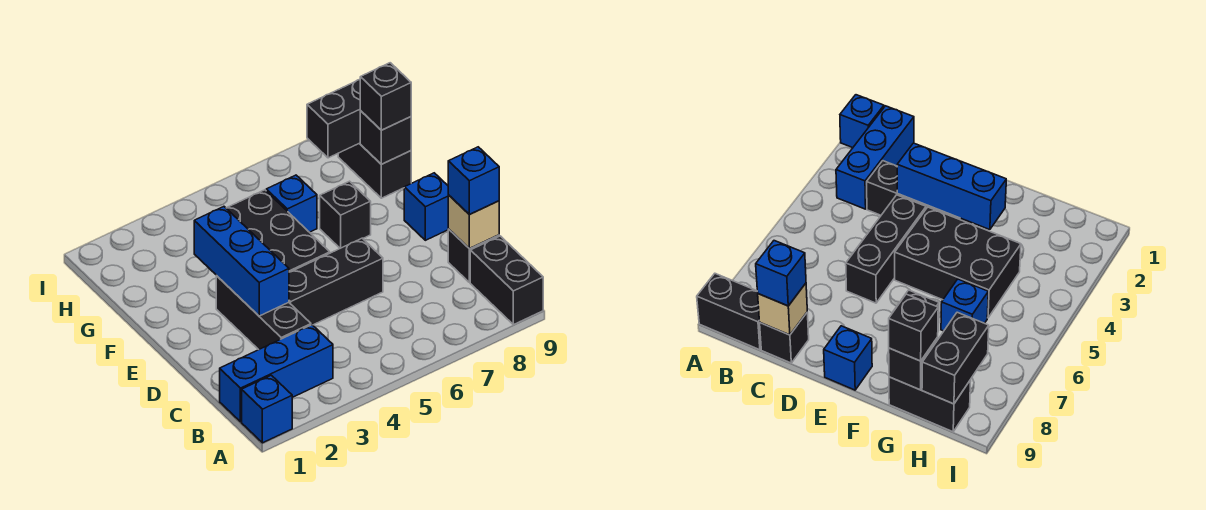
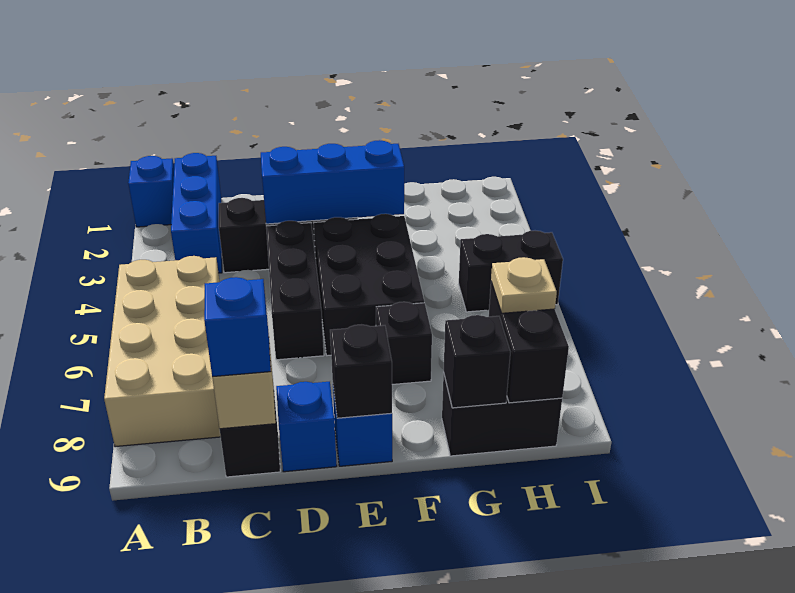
none -> tan brick A5:B8 level 1
black brick A9:B9 level 1 -> black brick H5:I5 level 1
black brick E4:G5 level 1 -> black brick E4:F6 level 1
blue brick G6 level 1 -> blue brick D9 level 1
black brick G9 level 3 -> black brick E9 level 2
none -> tan plate H8 level 3

